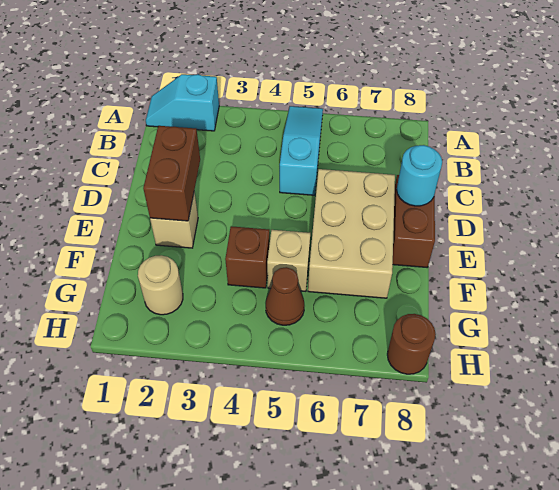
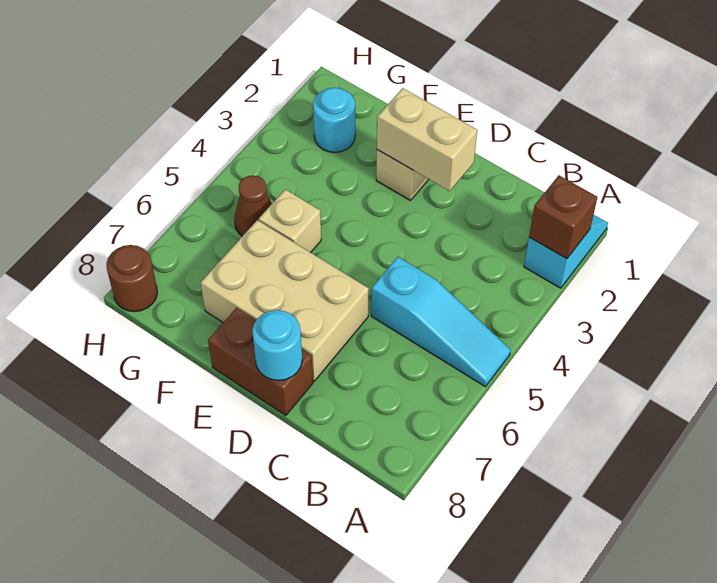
brown brick D2:E2 level 2 -> tan brick D2:E2 level 2
brown brick F4 level 1 -> brown brick A2 level 2
tan round brick G2 level 1 -> cyan round brick G2 level 1

